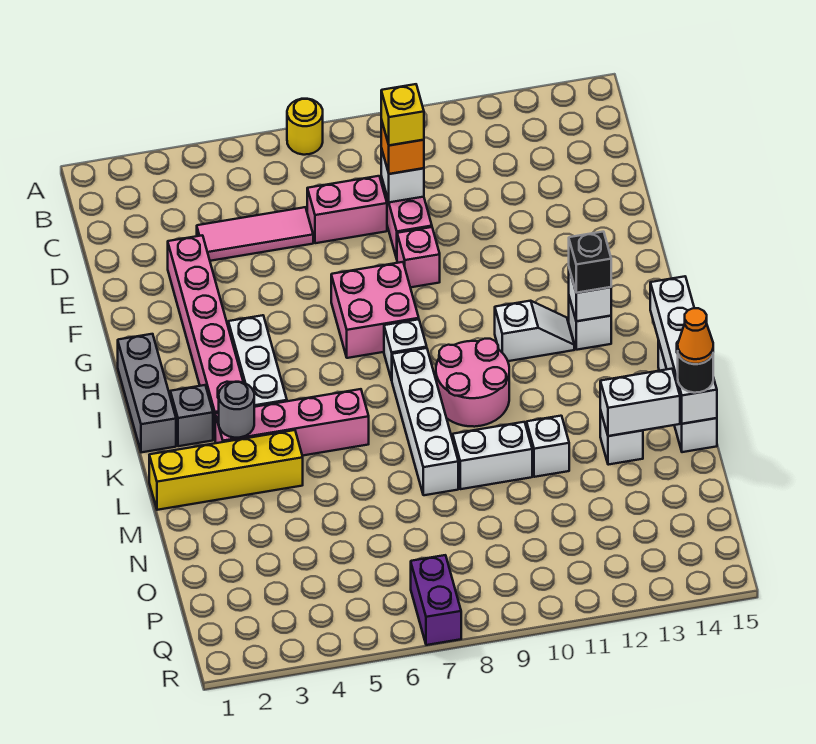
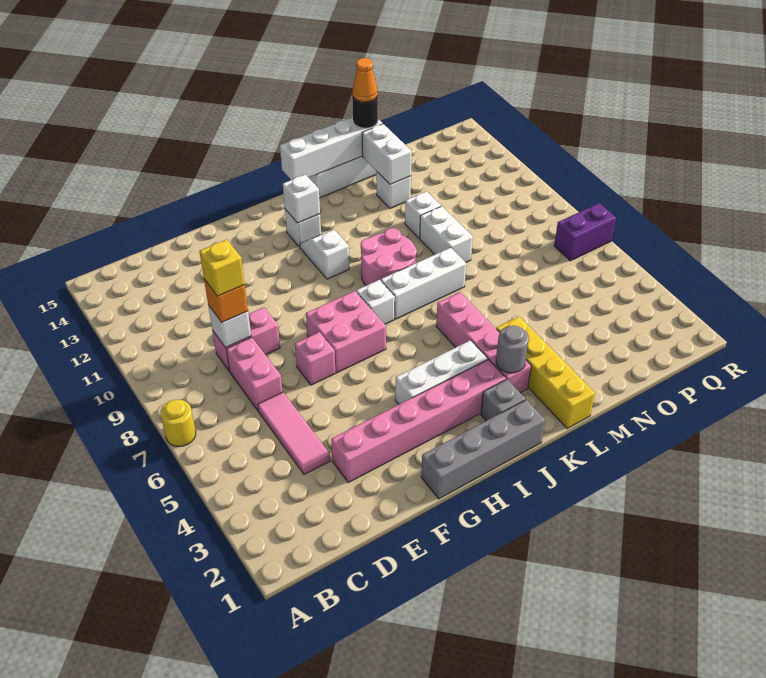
pink brick F9 level 1 -> pink brick F7 level 1
grey brick H1:J1 level 1 -> grey brick G1:J1 level 1
black brick I13 level 3 -> none
white brick J8:M8 level 1 -> white brick J8:L8 level 1

